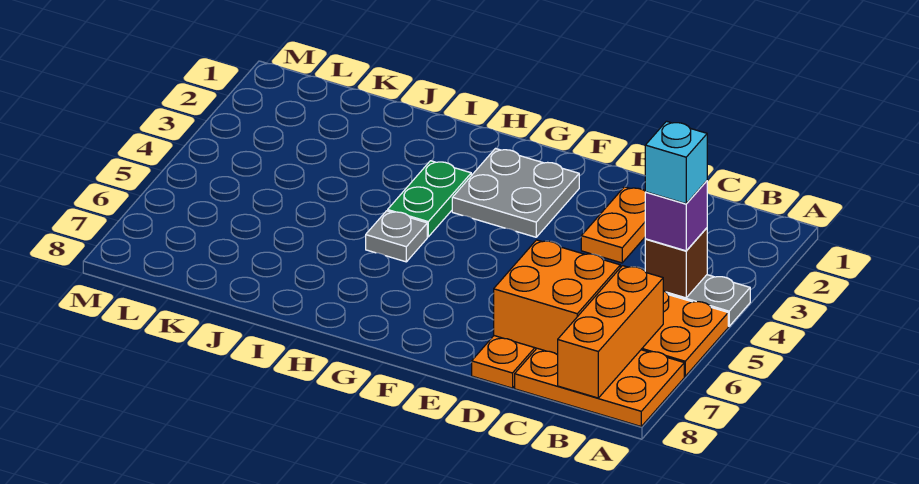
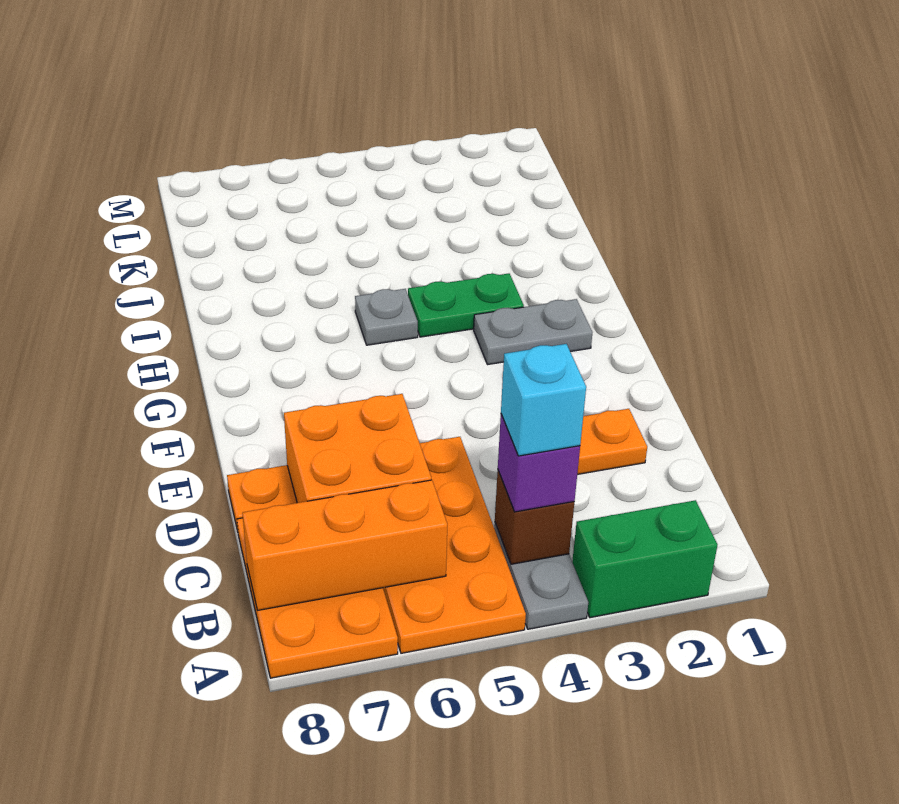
none -> green brick A2:A3 level 1
grey plate F2:G3 level 1 -> grey plate G2:G3 level 1

